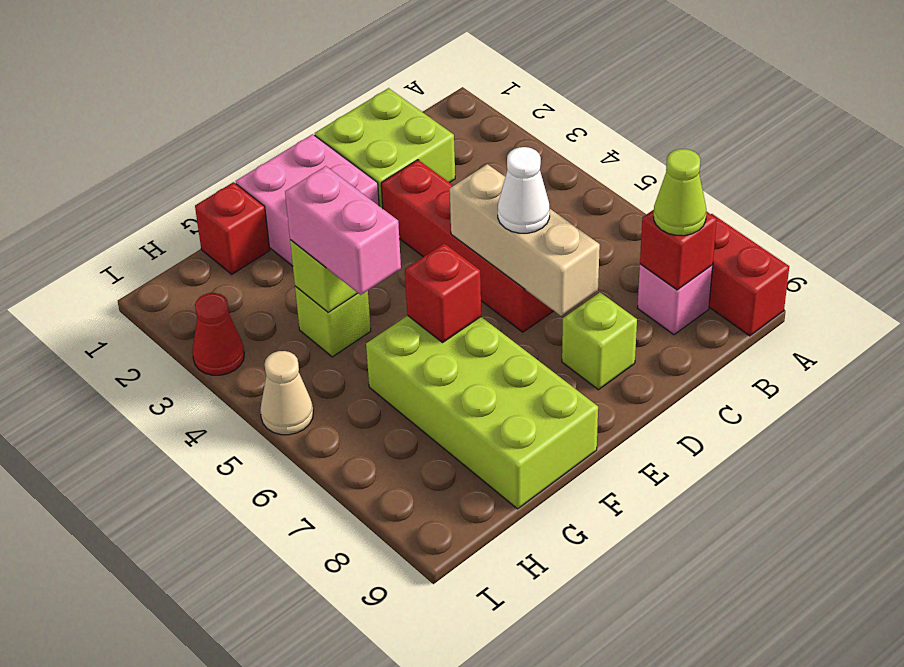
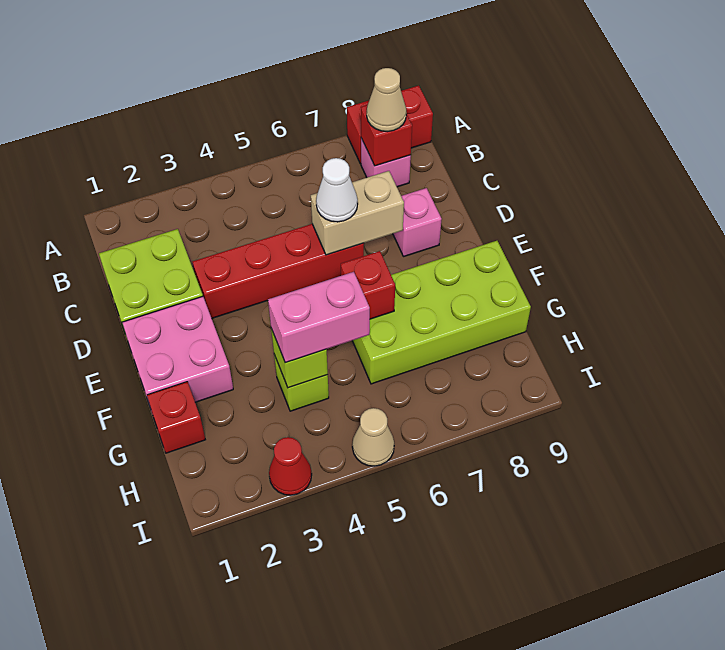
lime cone B8 level 3 -> tan cone B8 level 3
tan brick D5:D7 level 2 -> tan brick D6:D7 level 2
lime brick D8 level 1 -> pink brick D8 level 1

